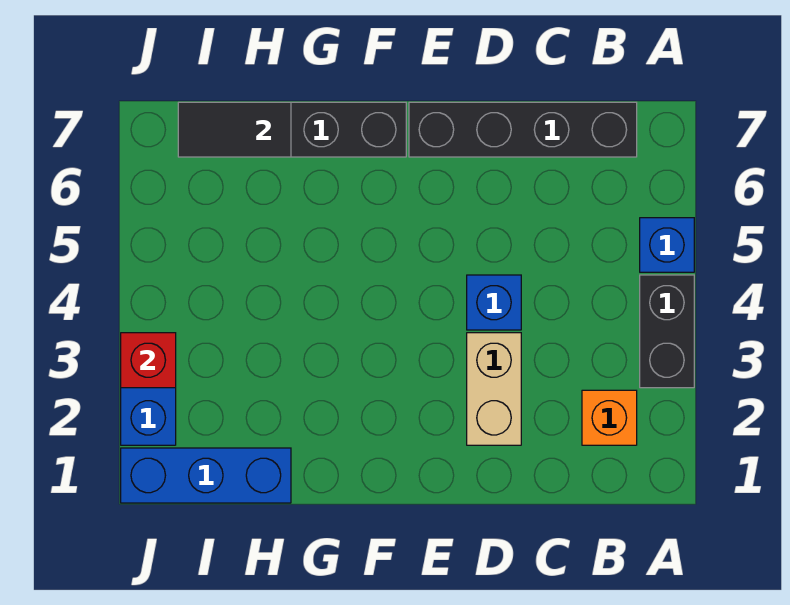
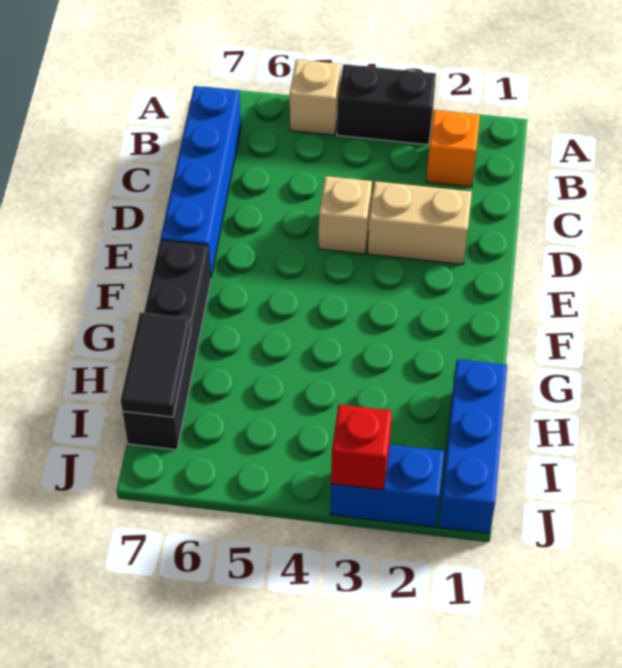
blue brick A5 level 1 -> tan brick A5 level 1
black brick B7:E7 level 1 -> blue brick B7:E7 level 1
blue brick D4 level 1 -> tan brick D4 level 1

